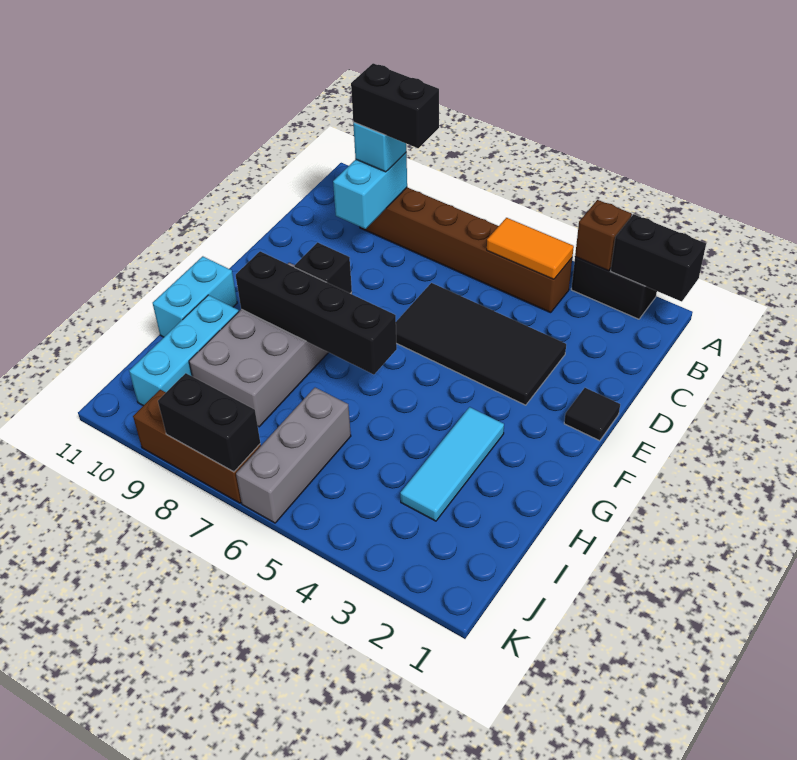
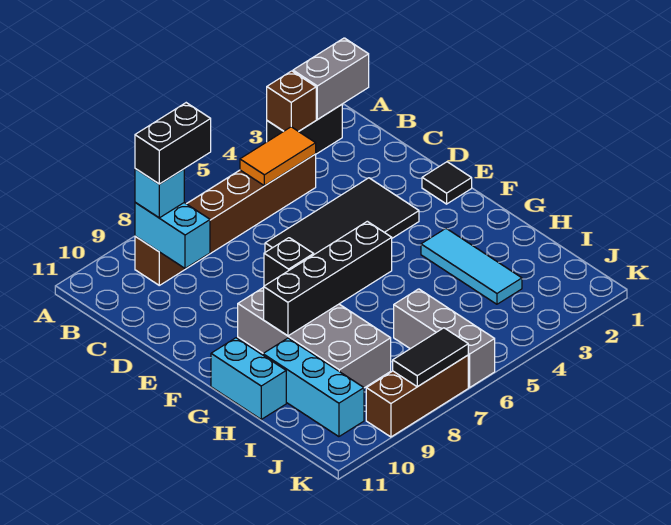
black brick A1:A2 level 2 -> grey brick A1:A2 level 2
black brick K7:K8 level 2 -> black tile K7:K8 level 2

